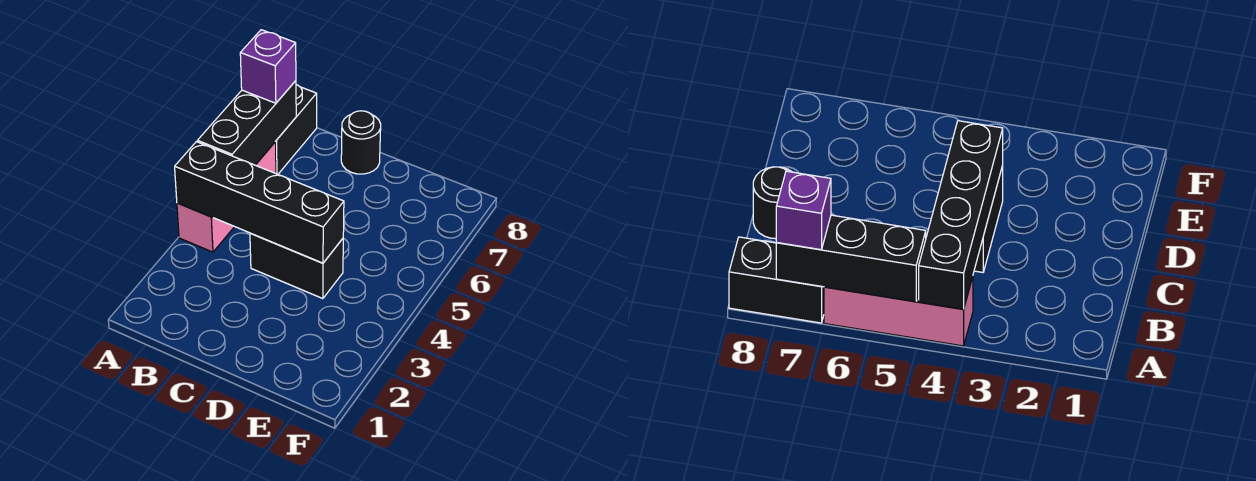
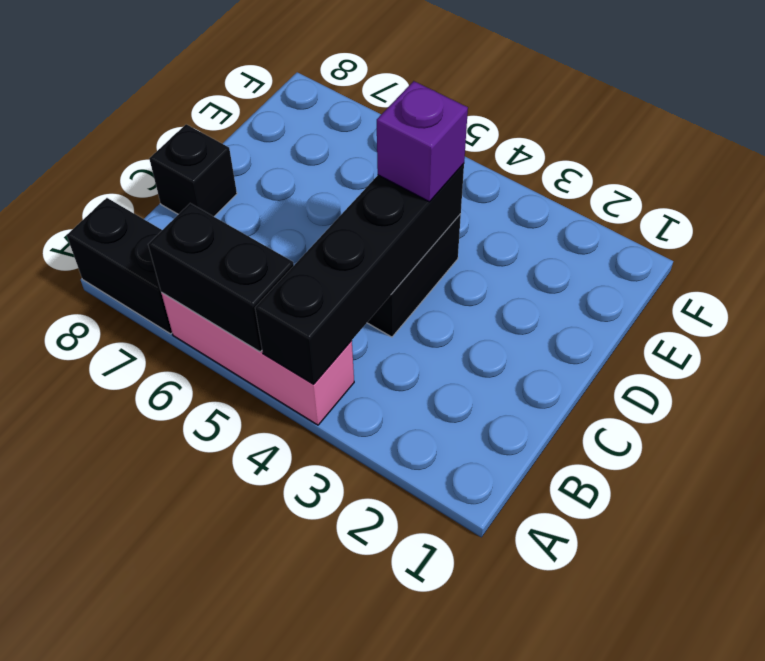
black brick A5:A7 level 2 -> black brick A5:A6 level 2
purple brick A7 level 3 -> purple brick D4 level 3
black round brick C8 level 1 -> black brick C8 level 1

